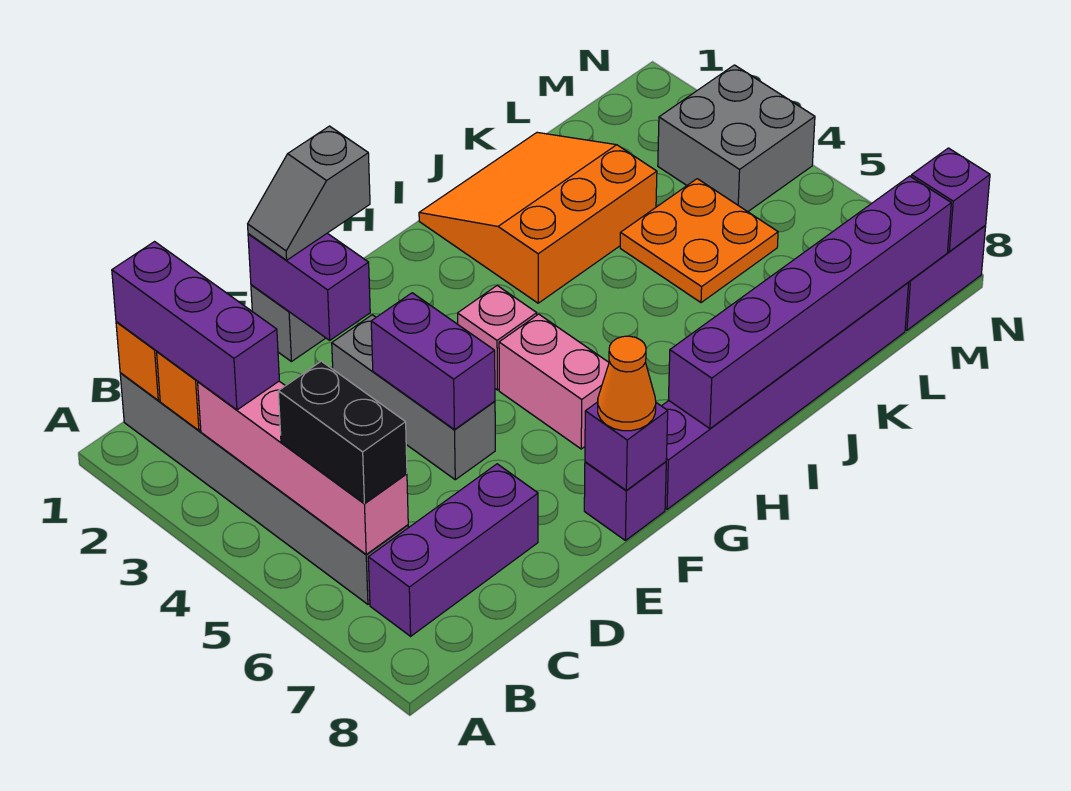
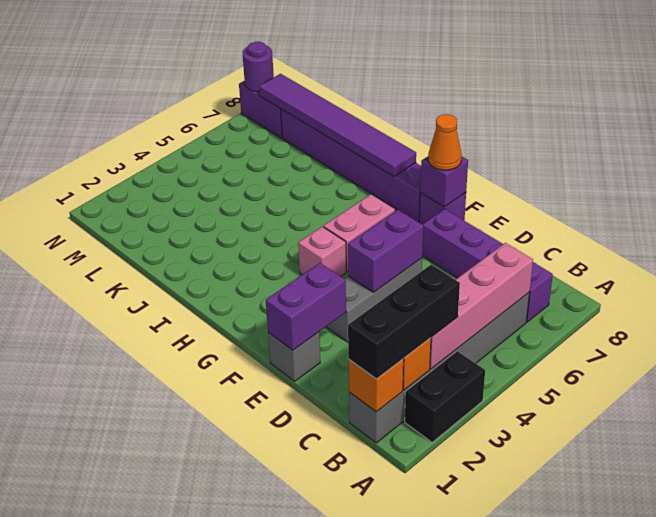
purple brick B1:B3 level 3 -> black brick B1:B3 level 3
black brick B5:B6 level 3 -> black brick A2:A3 level 1
purple brick B7:D7 level 1 -> purple brick B7:E7 level 1
grey slope E1:F1 level 3 top F -> none
purple brick H8:M8 level 2 -> purple tile H8:M8 level 2
orange slope I1:K3 level 1 top 3 -> none
orange plate K4:L5 level 1 -> none
grey brick M3:N4 level 1 -> none
purple brick N8 level 2 -> purple round brick N8 level 2

